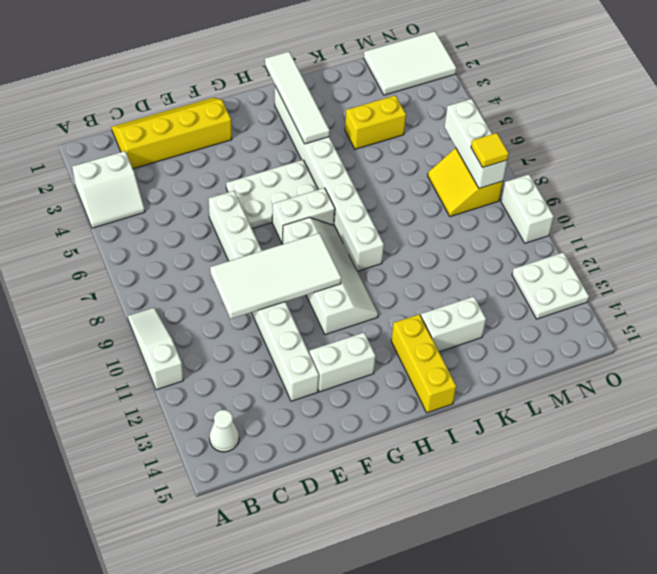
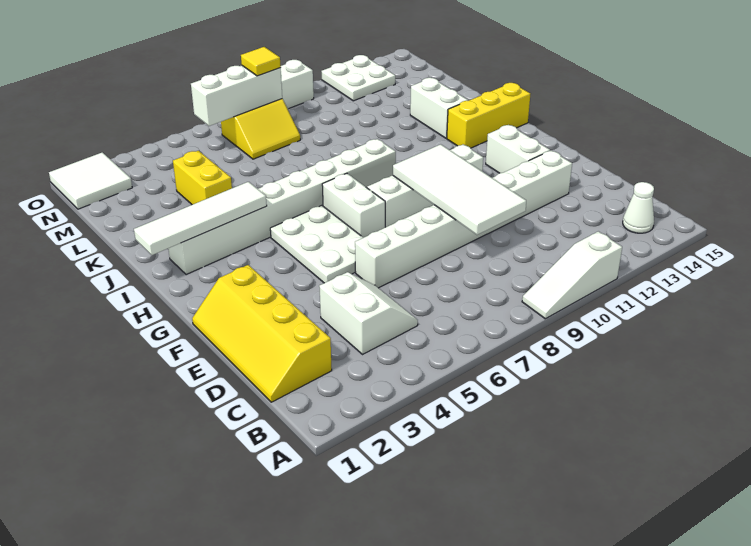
white slope A3:B4 level 1 top 3 -> white slope C4:D5 level 1 top 4
white tile M1:O2 level 1 -> white tile N1:O2 level 1

